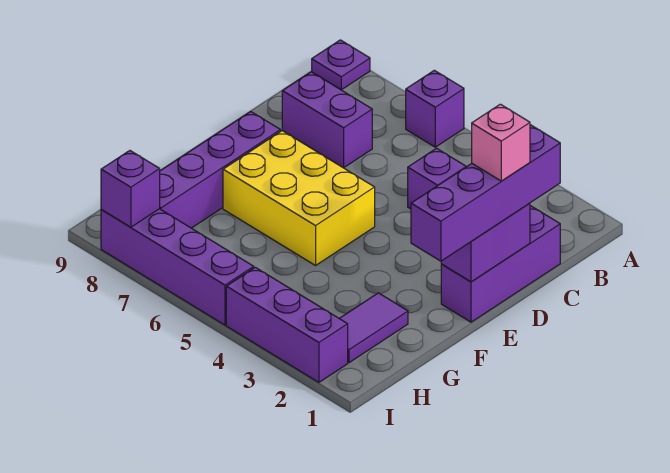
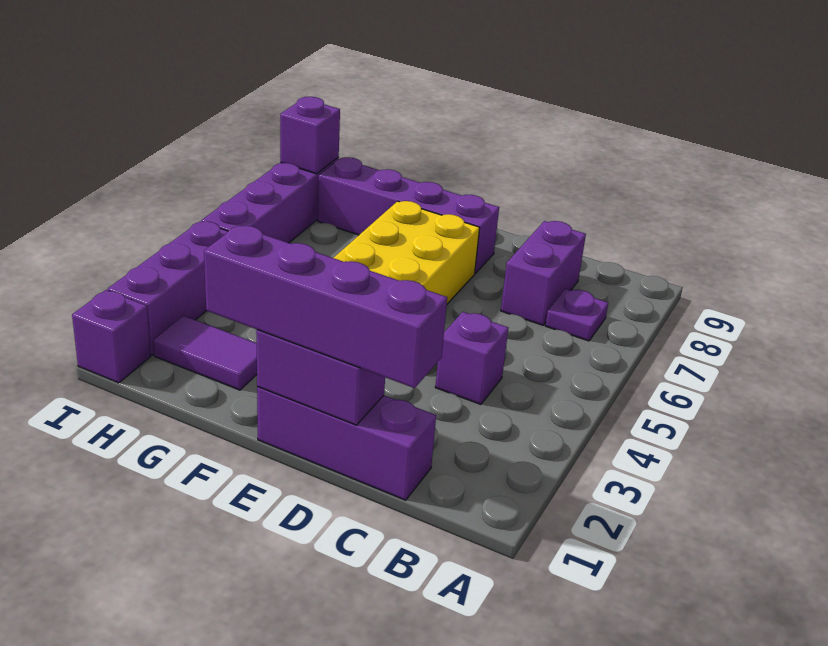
purple brick A6 level 1 -> purple brick I1 level 1
purple plate A9 level 1 -> purple plate B7 level 1
pink brick D1 level 4 -> none

